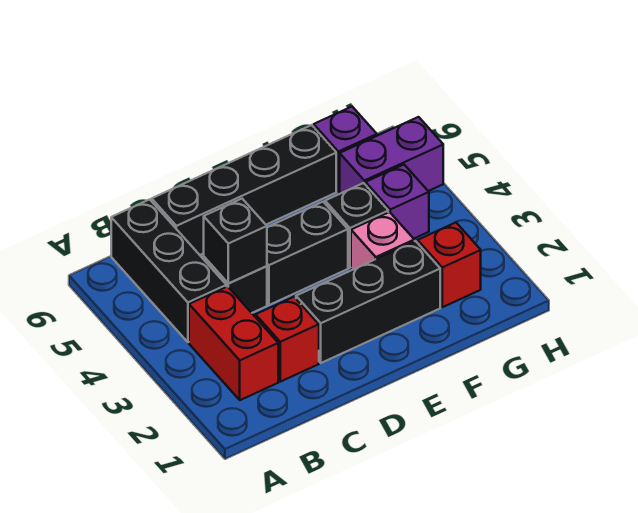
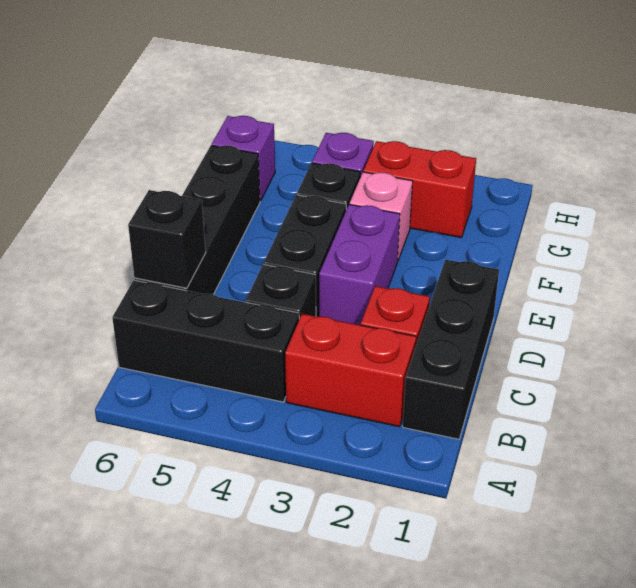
black brick C4 level 2 -> black brick C6 level 2
black brick D2:F2 level 1 -> black brick B1:D1 level 1
red brick G2 level 1 -> red brick G2:G3 level 1
purple brick G5:H5 level 1 -> purple brick D3:E3 level 1

